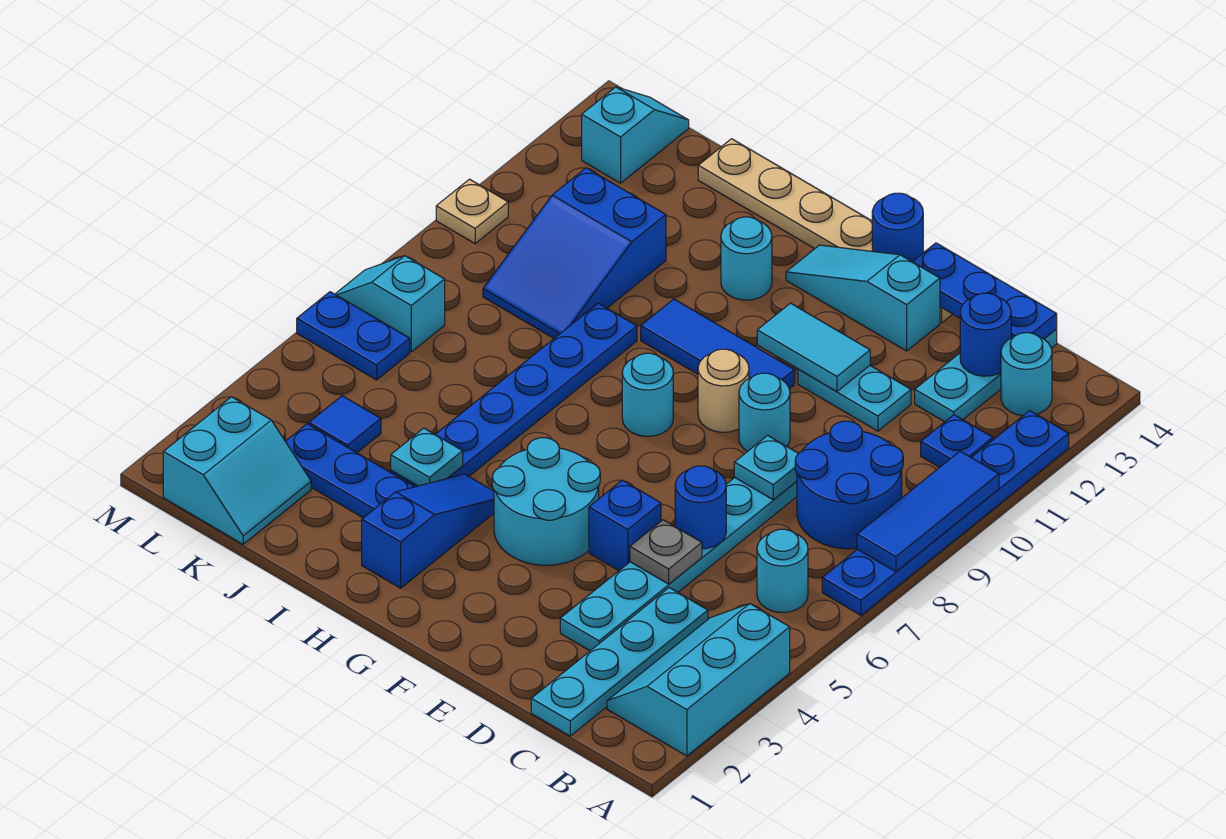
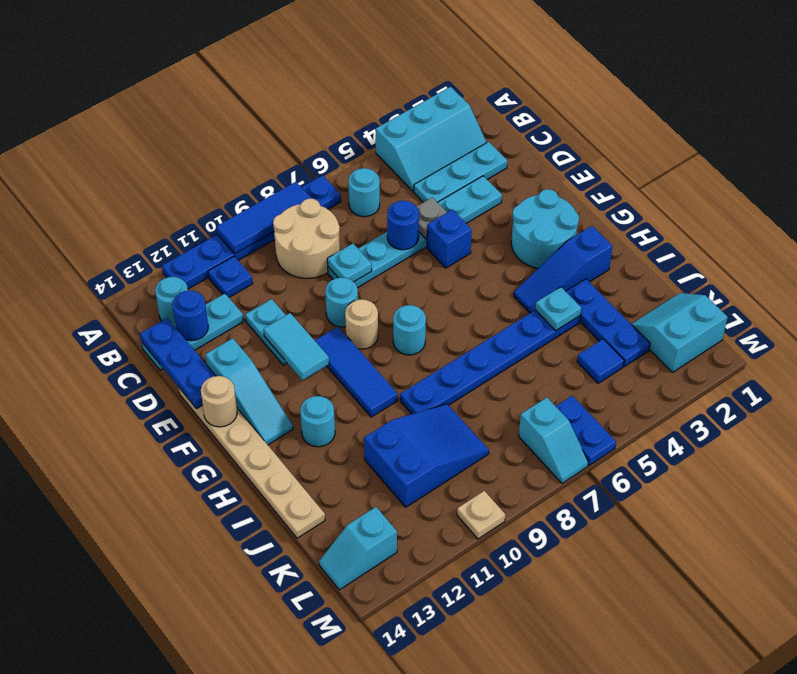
blue round brick B8:C9 level 1 -> tan round brick B8:C9 level 1
cyan plate C1:C4 level 1 -> cyan plate C2:C4 level 1
cyan round brick F4:G5 level 1 -> cyan round brick F2:G3 level 1
blue round brick F14 level 2 -> tan round brick F14 level 2

